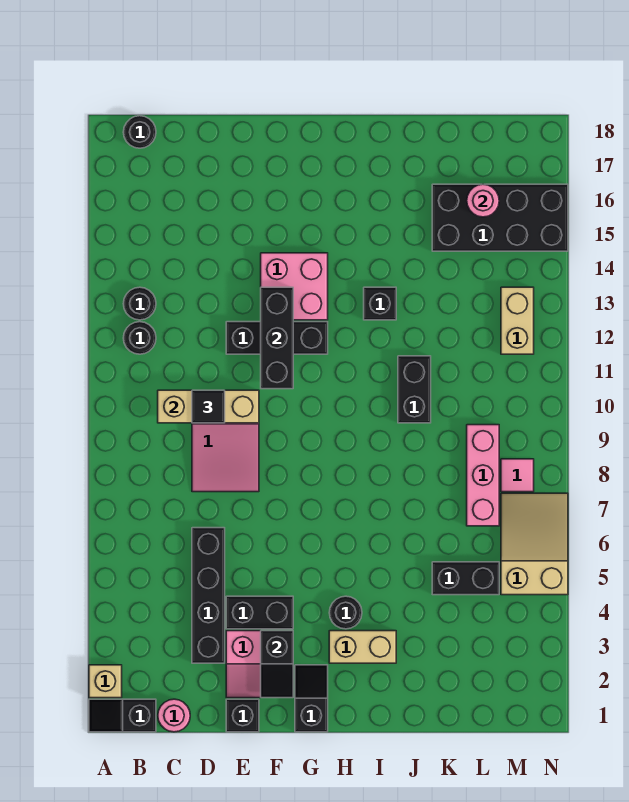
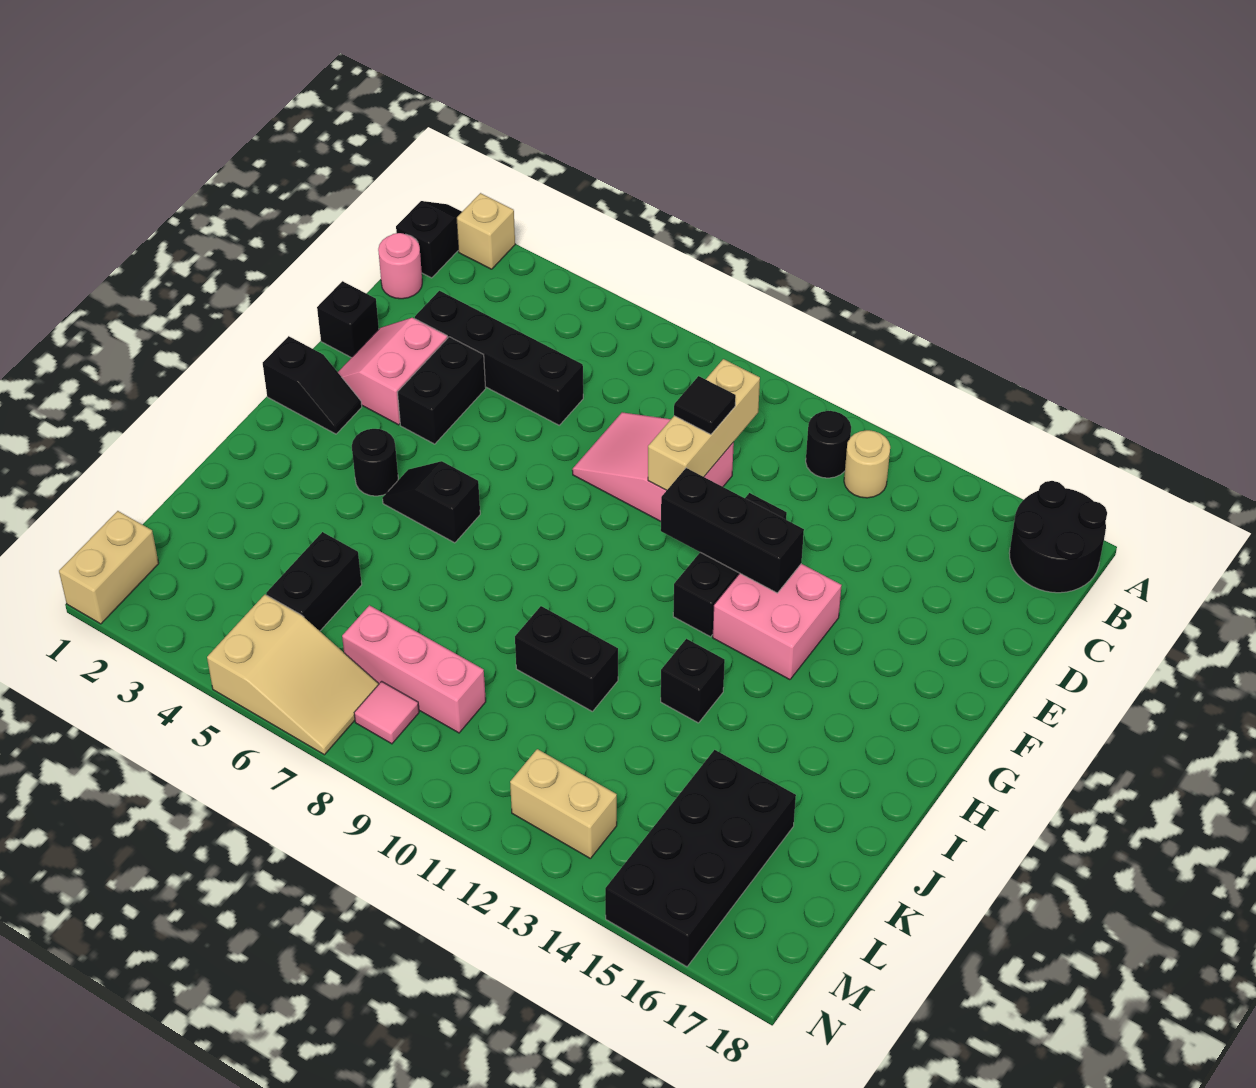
black round brick B13 level 1 -> tan round brick B13 level 1
black round brick B18 level 1 -> black round brick A17:B18 level 1
black slope F2:F3 level 2 top 3 -> black slope H5:H6 level 1 top 6
tan brick H3:I3 level 1 -> tan brick M1:N1 level 1
pink round brick L16 level 2 -> none

